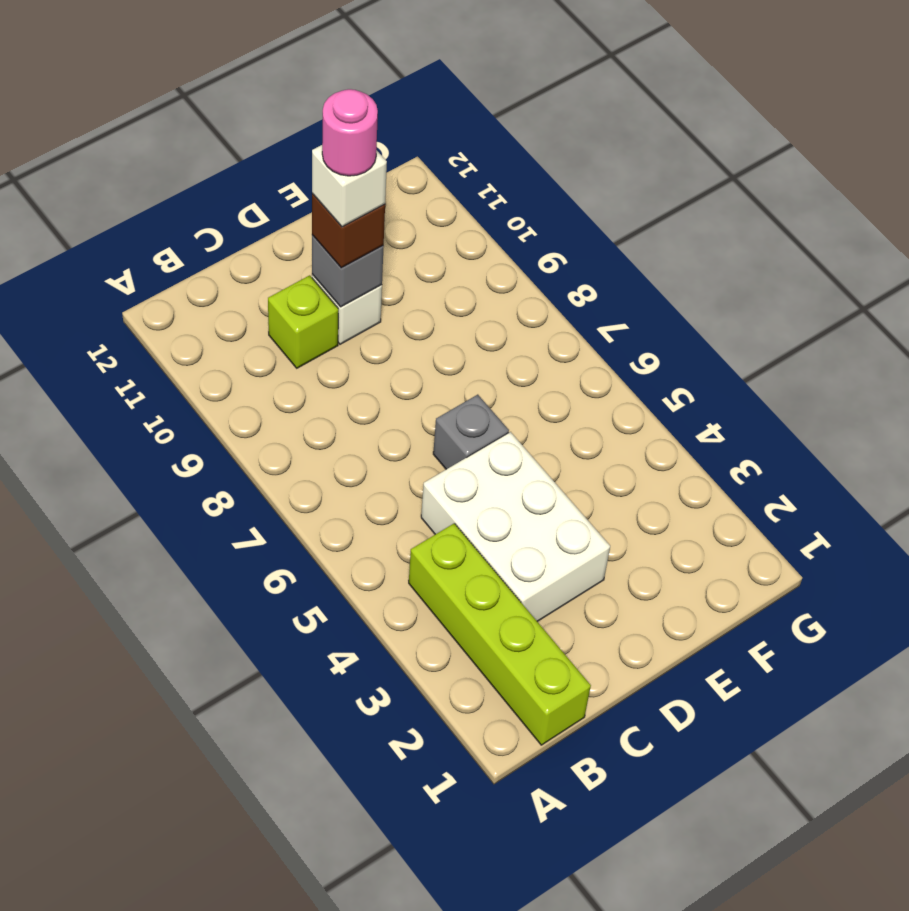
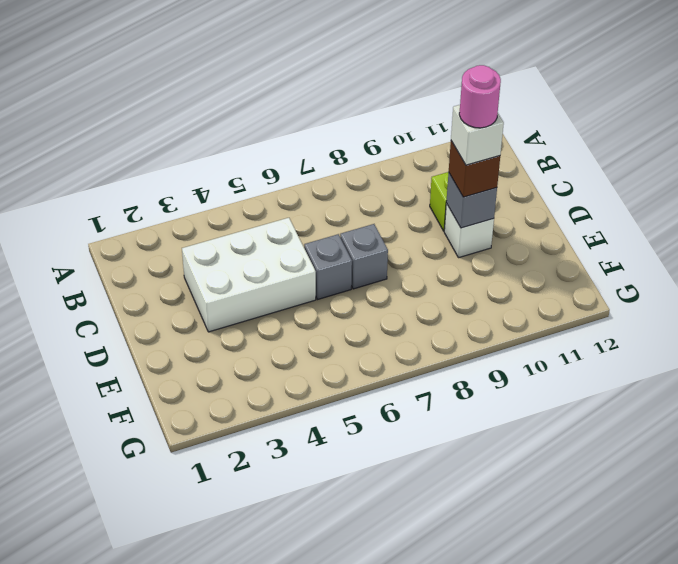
lime brick B1:B4 level 1 -> none
none -> grey brick D7 level 1

